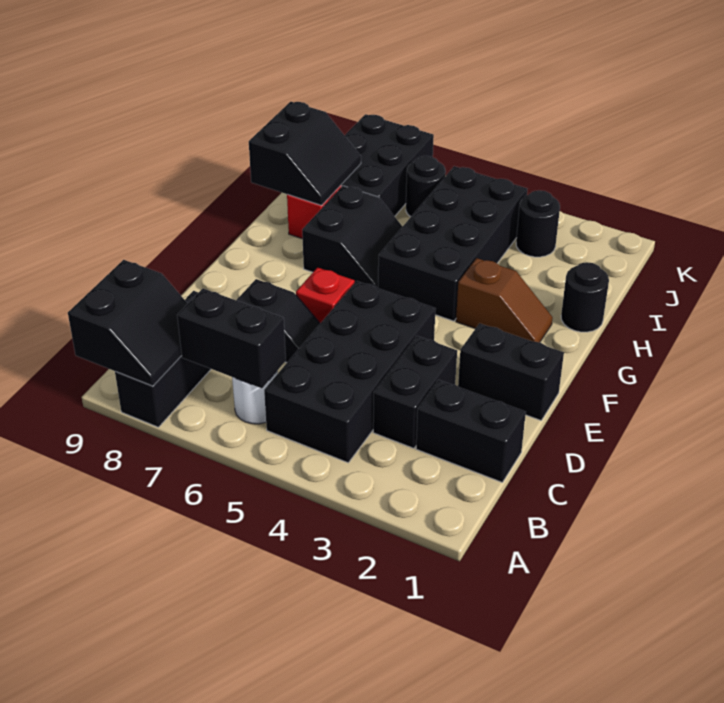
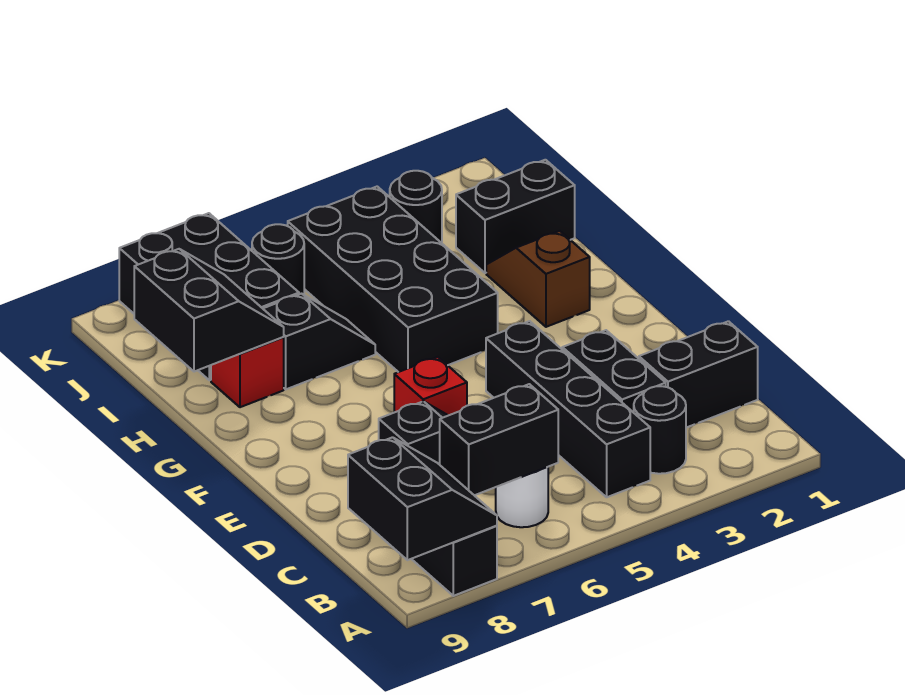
black brick B4:E5 level 1 -> black brick B4:E4 level 1
black brick E1:E2 level 1 -> black brick I1:I2 level 1
brown slope G2:G3 level 1 top 3 -> brown slope G2:H2 level 1 top G
black slope G6:H7 level 1 top 7 -> black slope H6:H7 level 1 top 7
black round brick H1 level 1 -> black round brick B3 level 1

